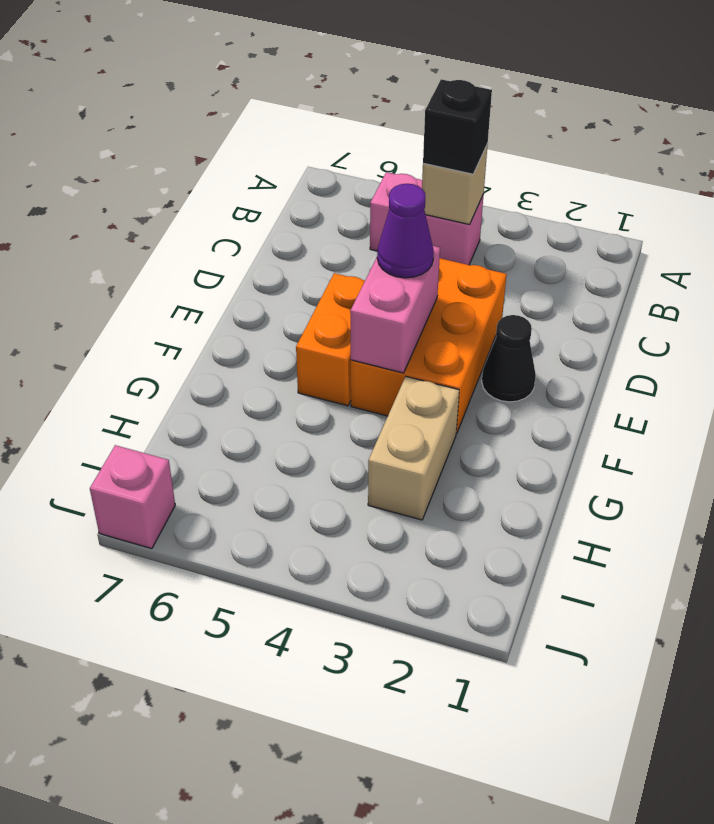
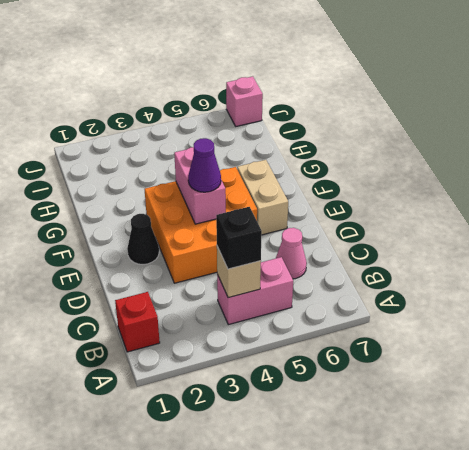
none -> red brick B1 level 1
none -> pink cone C6 level 1
tan brick G3:H3 level 1 -> tan brick E6:F6 level 1

